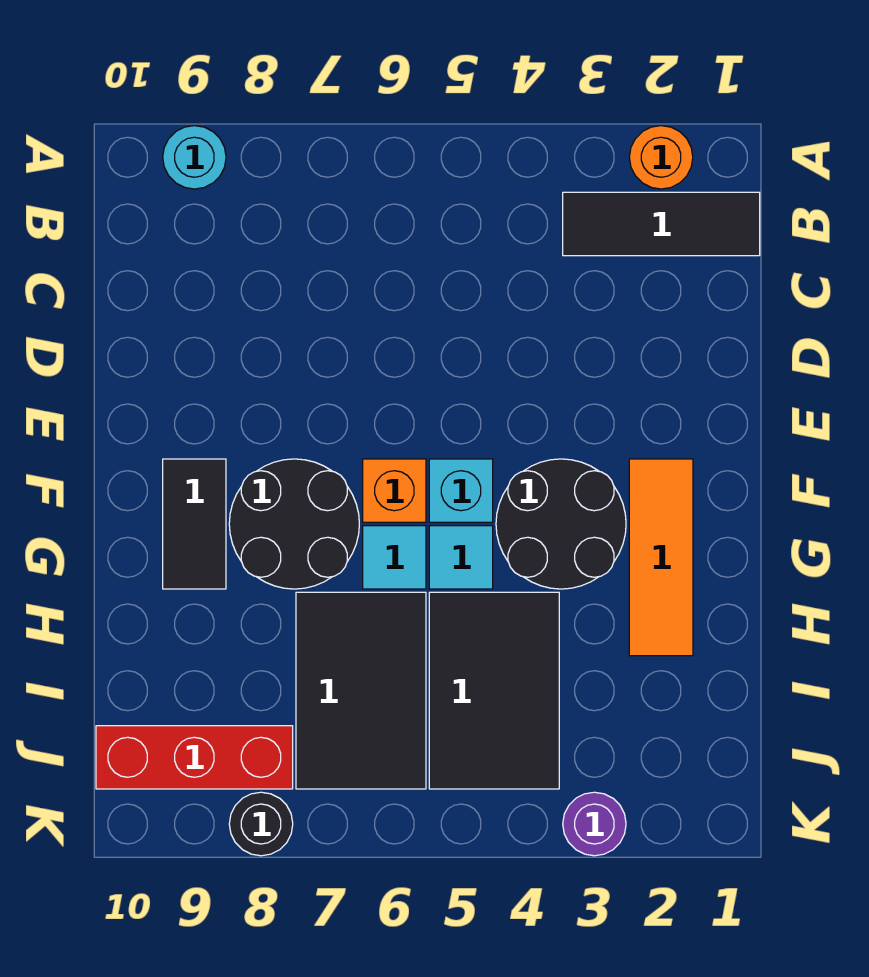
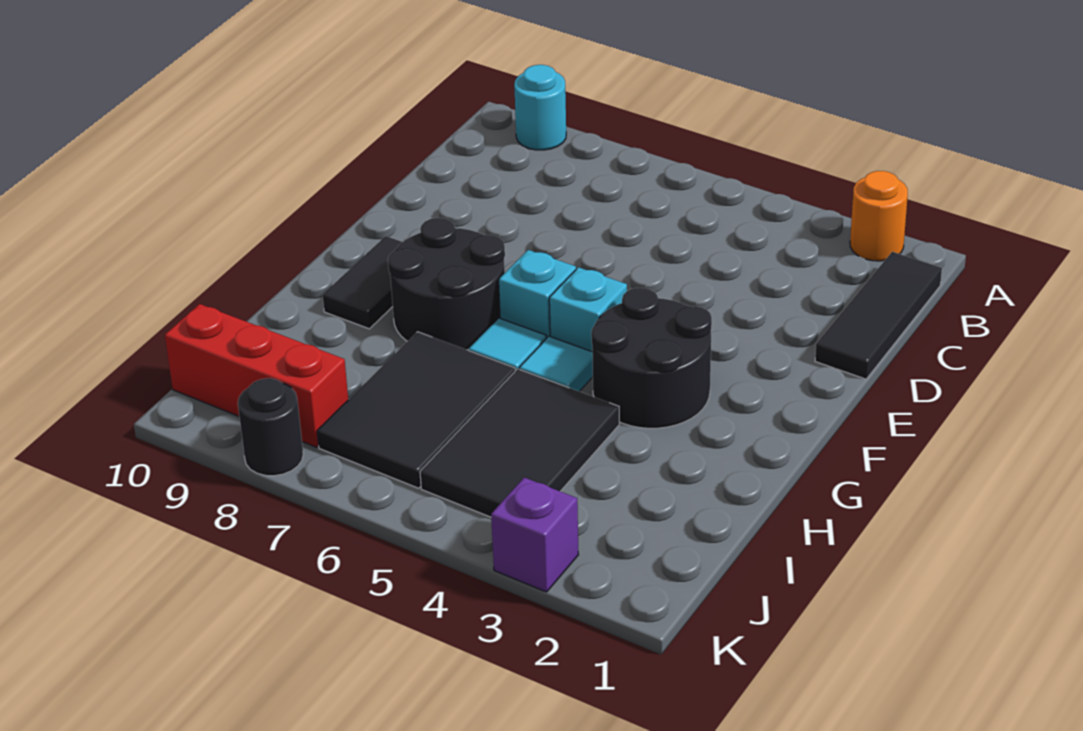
black tile B1:B3 level 1 -> black tile B1:D1 level 1
orange tile F2:H2 level 1 -> none
orange brick F6 level 1 -> cyan brick F6 level 1
purple round brick K3 level 1 -> purple brick K3 level 1

